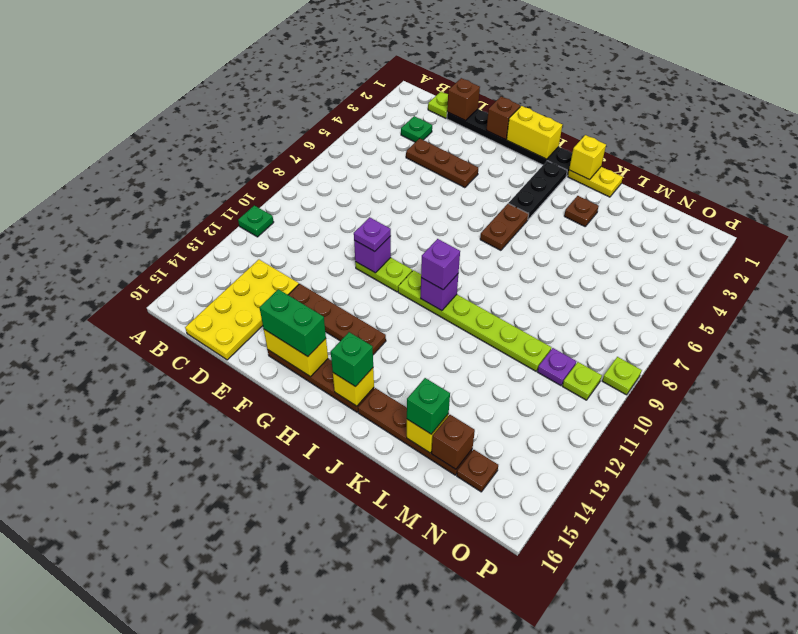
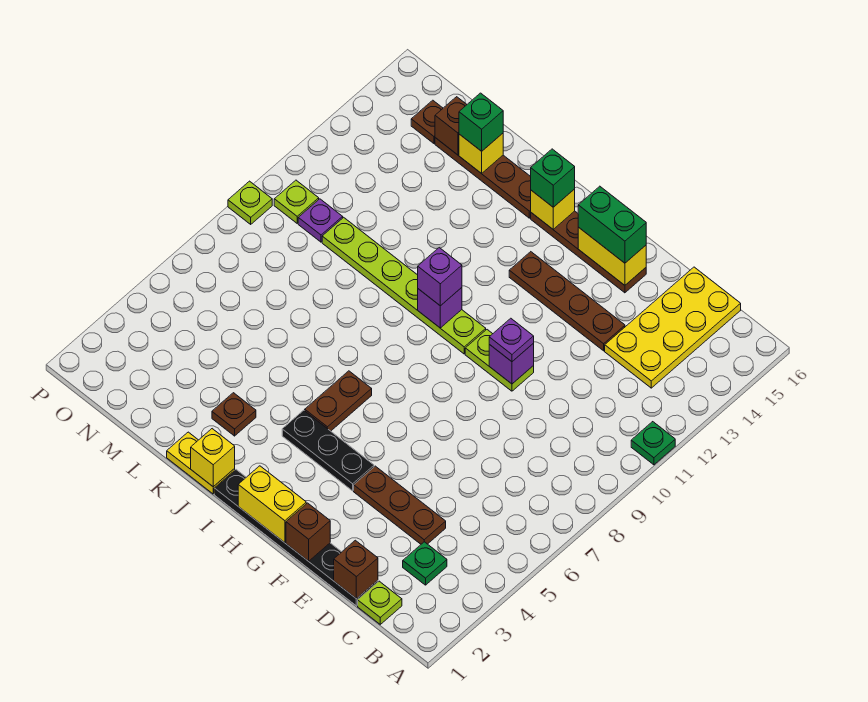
black plate I2:I4 level 1 -> black plate G4:I4 level 1

